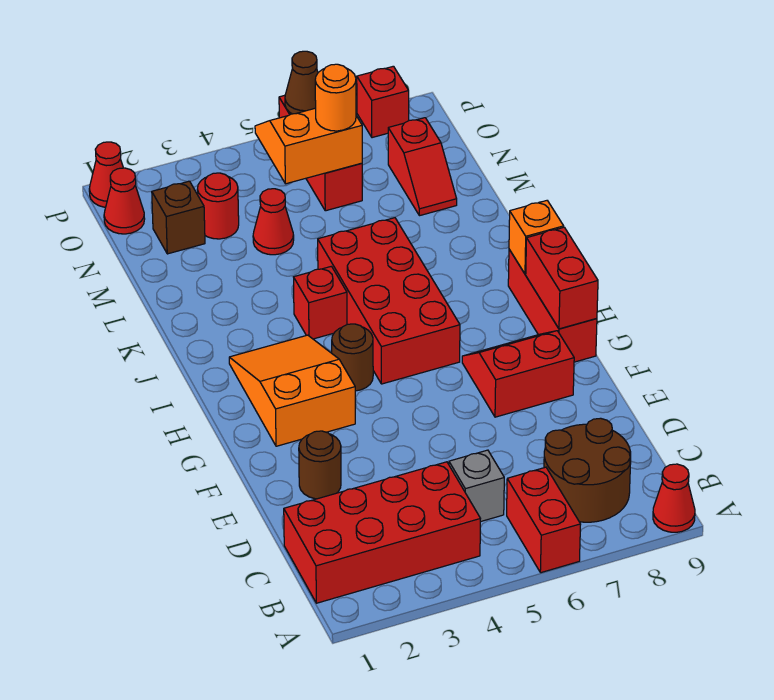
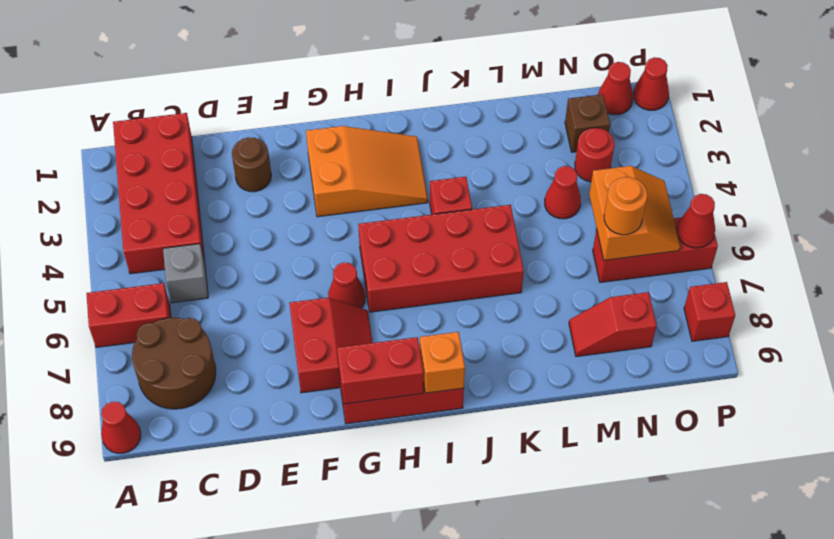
none -> red cone G6 level 1
brown round brick H4 level 1 -> none
brown cone P6 level 2 -> red cone P6 level 2

